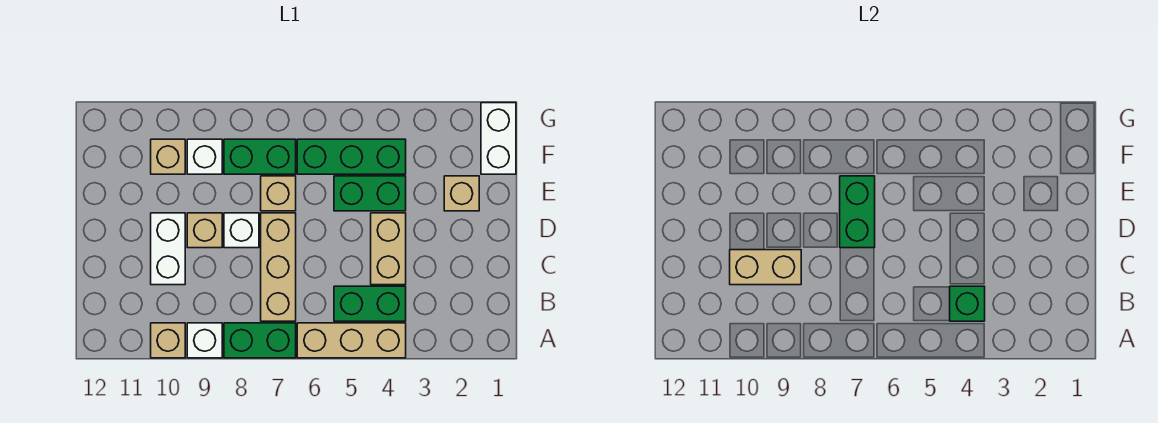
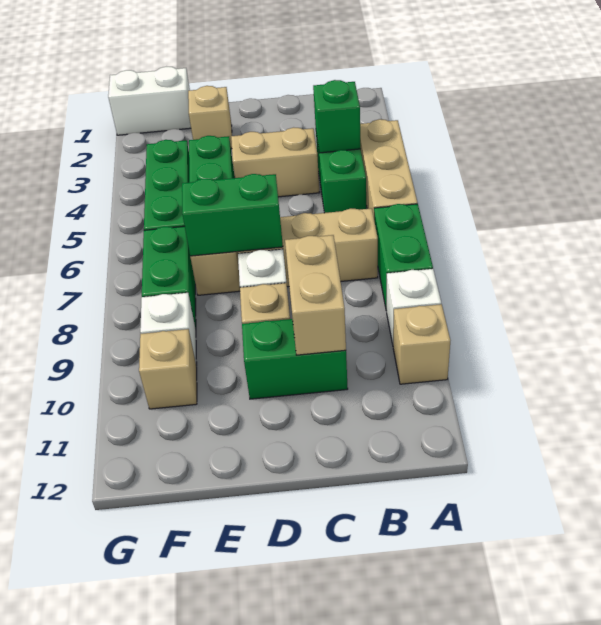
white brick C10:D10 level 1 -> green brick C10:D10 level 1

